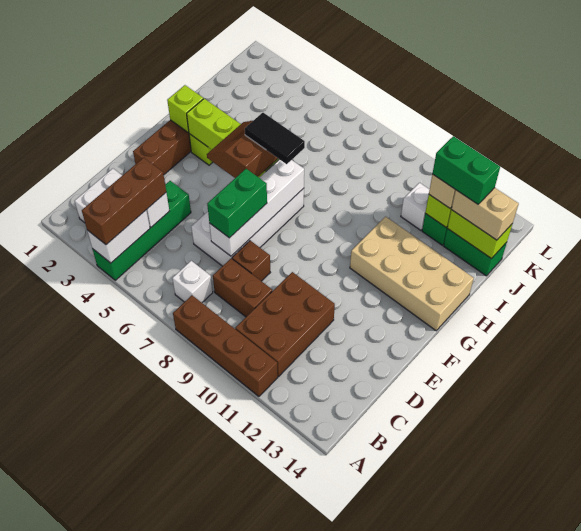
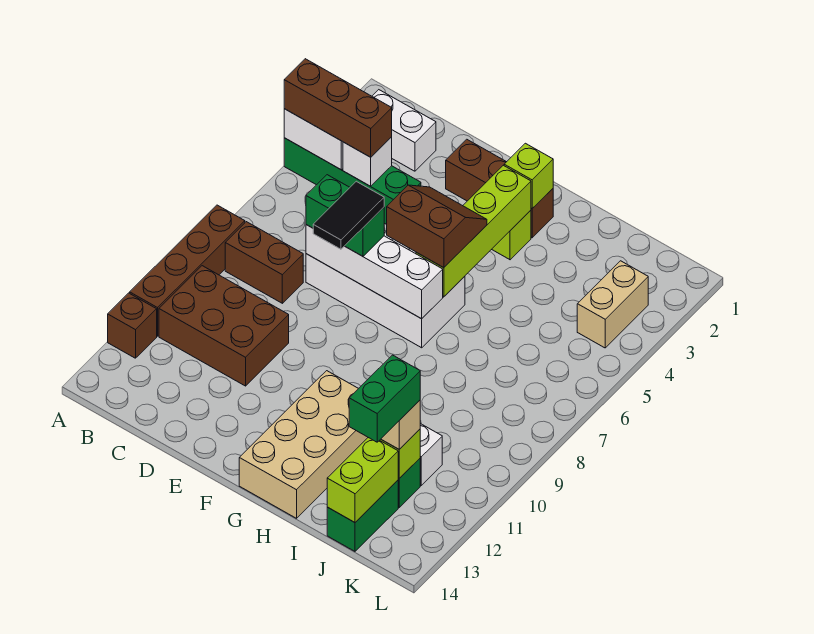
white brick B7 level 1 -> none
brown brick C8:C9 level 1 -> brown brick B8:C8 level 1
brown brick D8 level 1 -> brown brick A12 level 1
black tile G6:G7 level 4 -> black tile E7:E8 level 4
tan brick J13:J14 level 3 -> tan brick K3:K4 level 1

